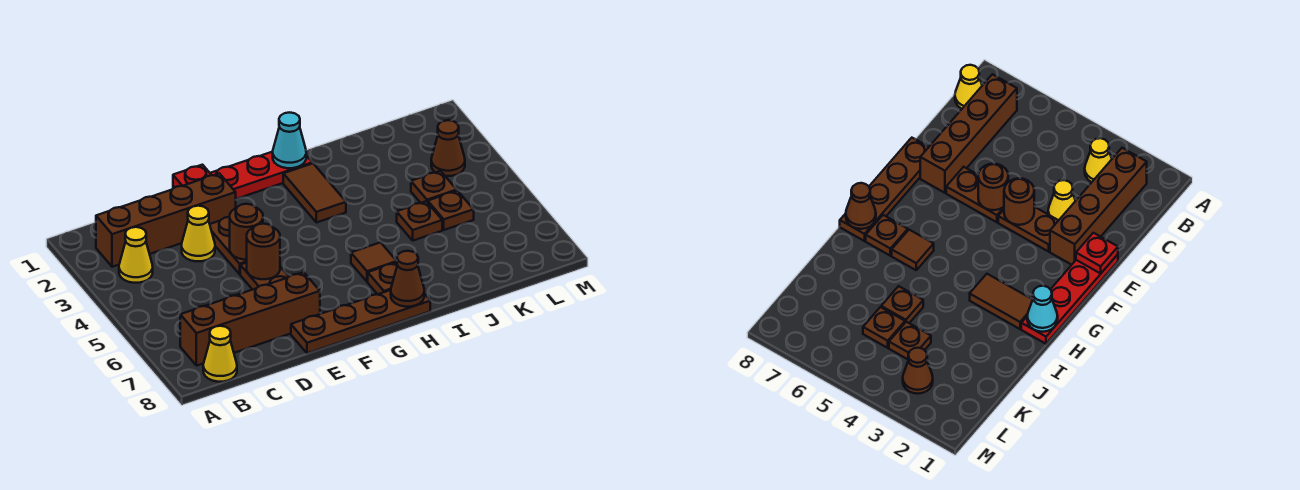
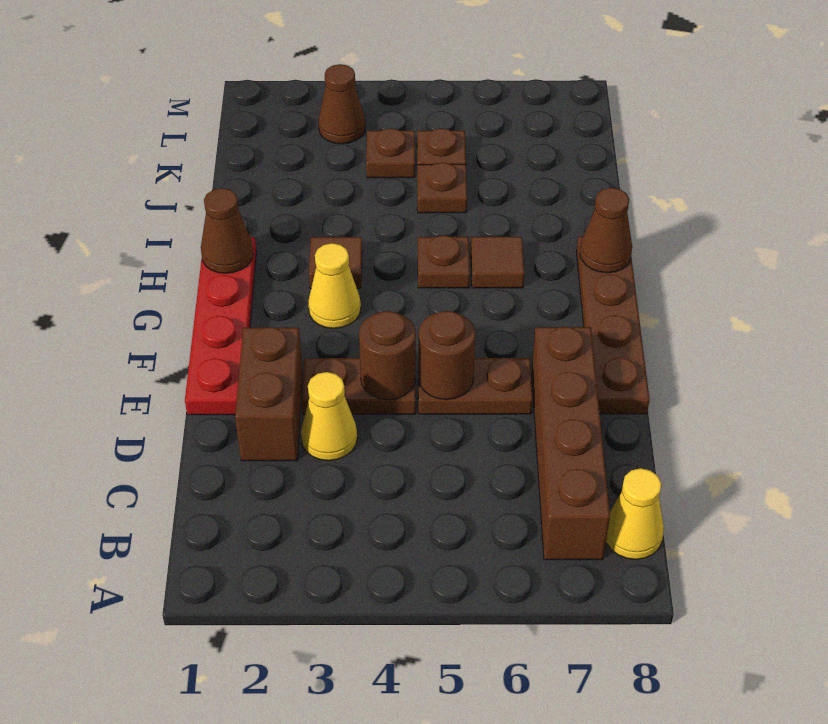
brown brick B2:E2 level 1 -> brown brick D2:E2 level 1
yellow cone B3 level 1 -> yellow cone G3 level 1
red plate E1 level 2 -> none
cyan cone H1 level 2 -> brown cone H1 level 2
brown tile H2:H3 level 1 -> brown tile H3 level 1
brown plate H7 level 1 -> brown plate H5 level 1

